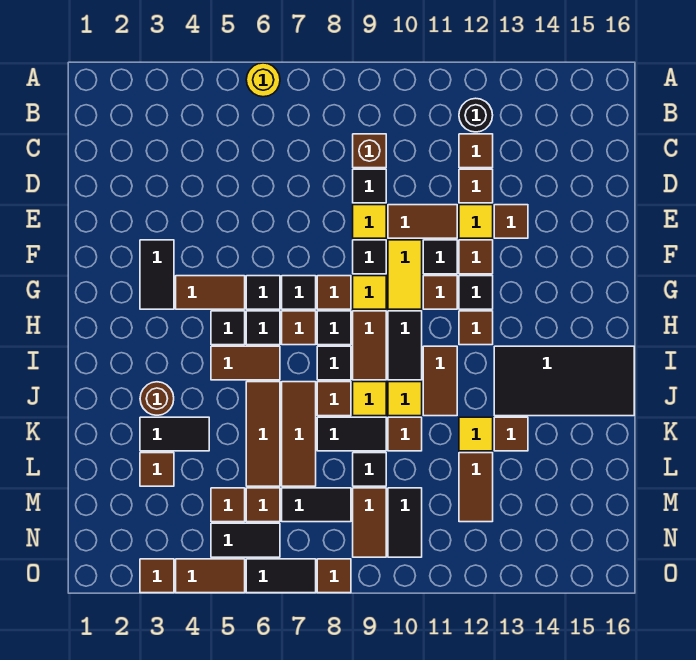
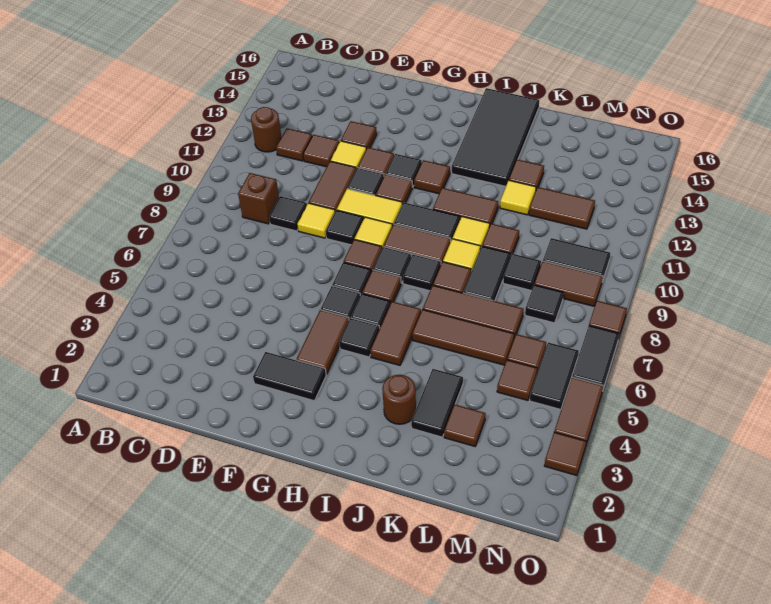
yellow round brick A6 level 1 -> none
black round brick B12 level 1 -> brown round brick B12 level 1
black tile M7:M8 level 1 -> black tile M8 level 1

